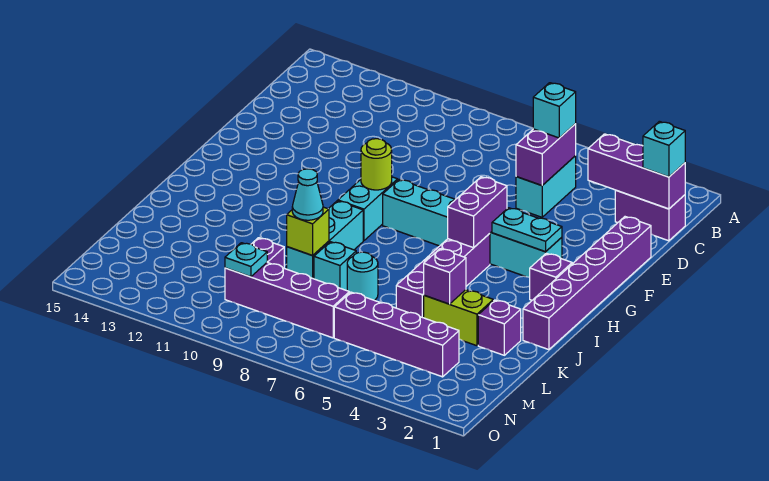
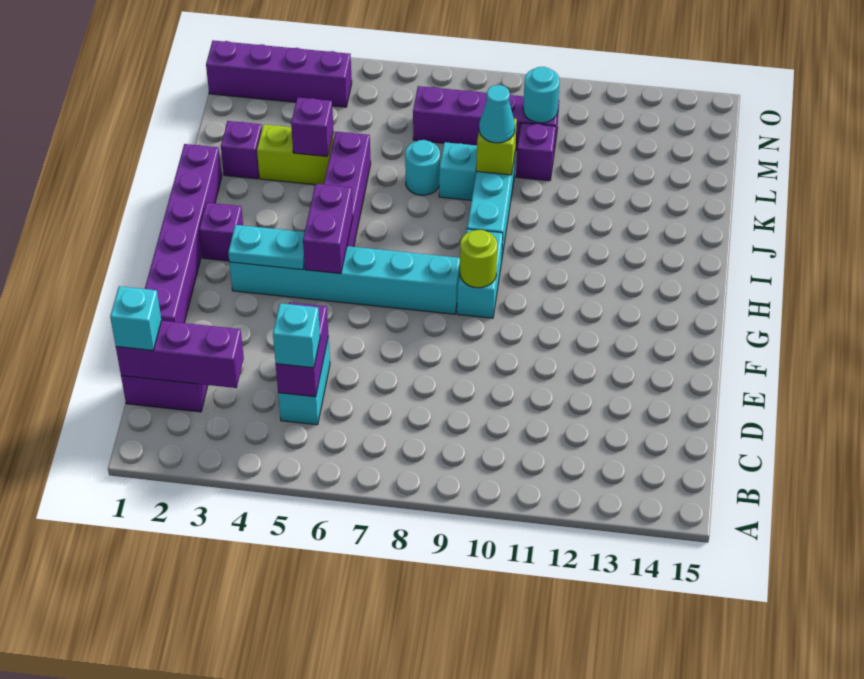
purple brick M3:M6 level 1 -> purple brick N1:N4 level 1
cyan plate M10 level 2 -> cyan round brick M10 level 2

